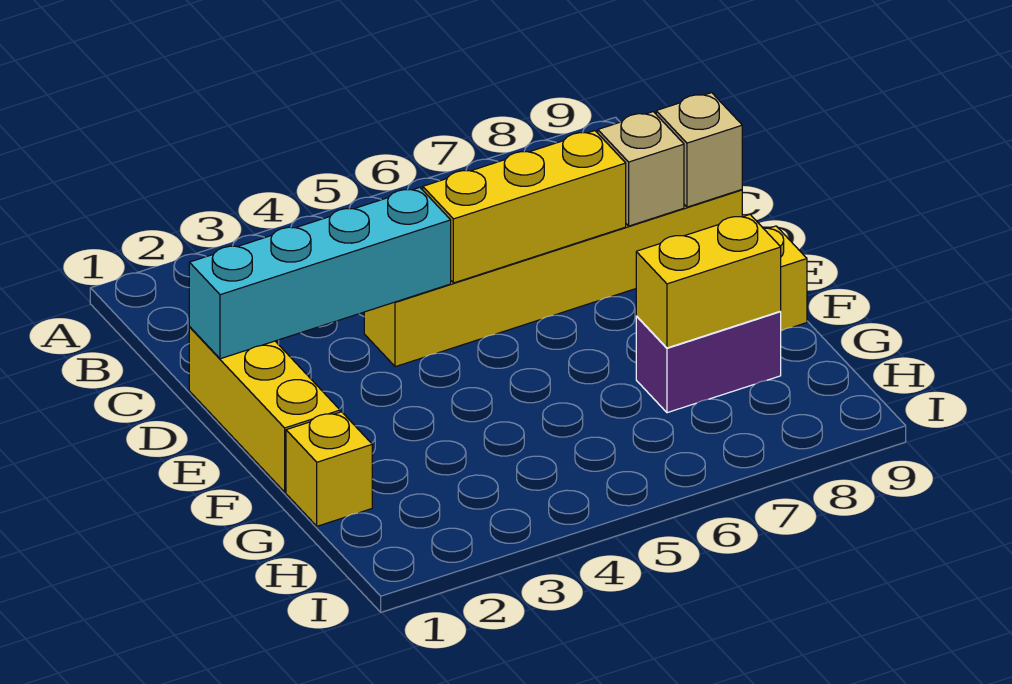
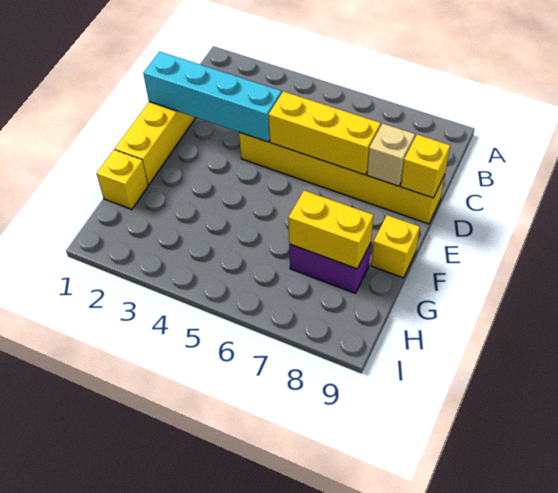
tan brick D9 level 2 -> yellow brick D9 level 2

